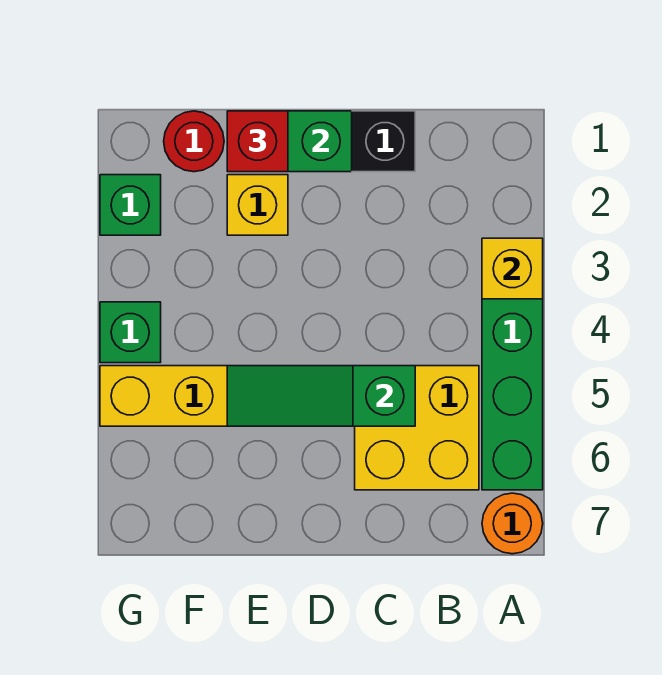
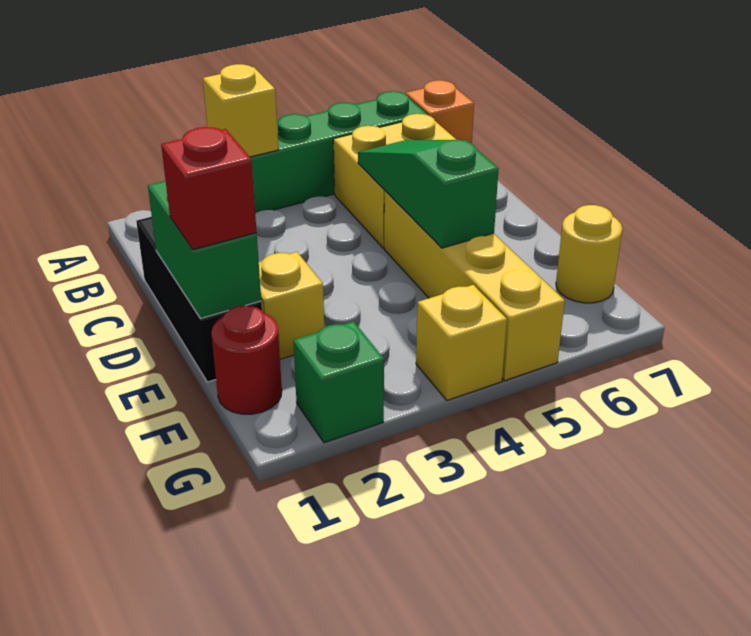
orange round brick A7 level 1 -> orange brick A7 level 1
green slope C5:E5 level 2 top C -> green slope C5:E5 level 2 top E
none -> yellow round brick F7 level 1
green brick G4 level 1 -> yellow brick G4 level 1

